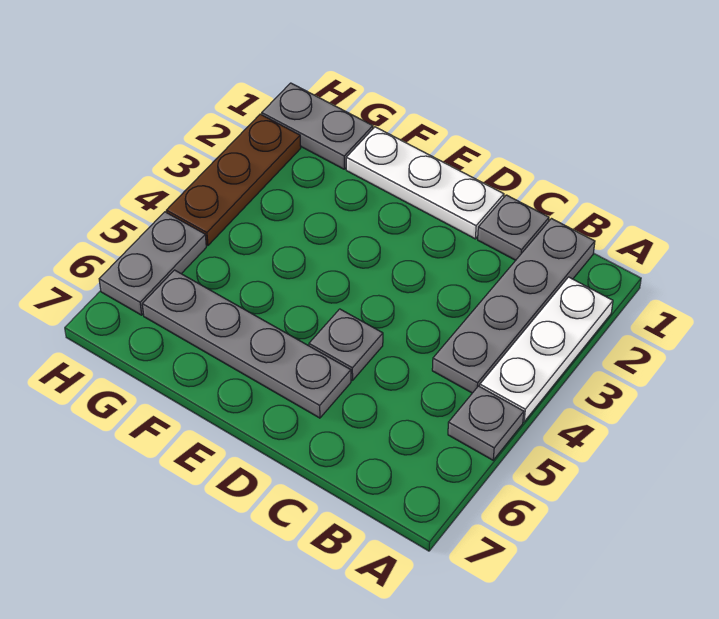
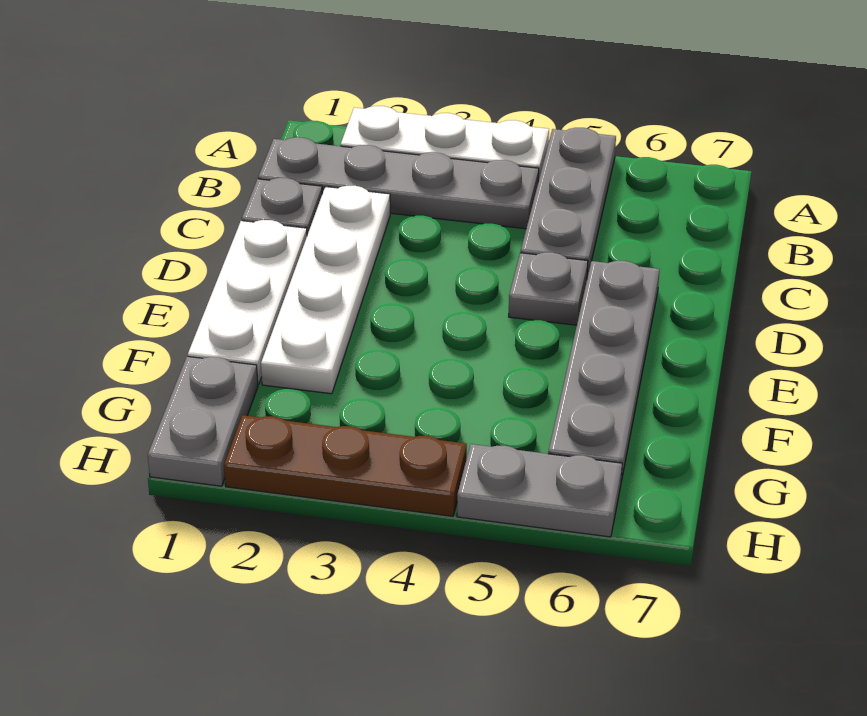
grey plate A5 level 1 -> grey plate A5:C5 level 1
none -> white plate C2:F2 level 1

